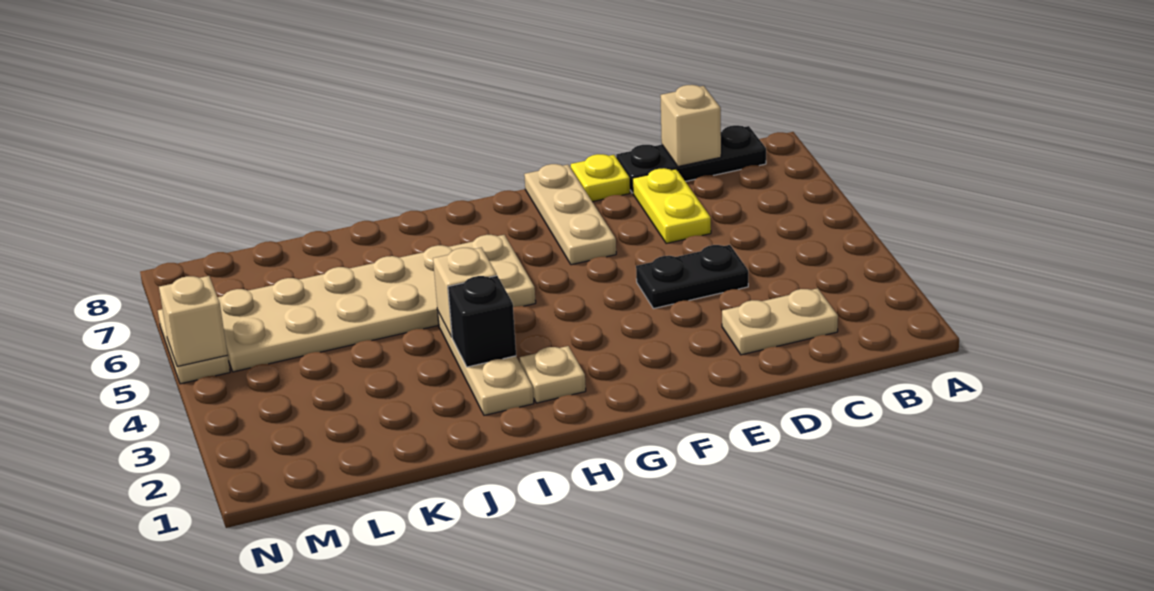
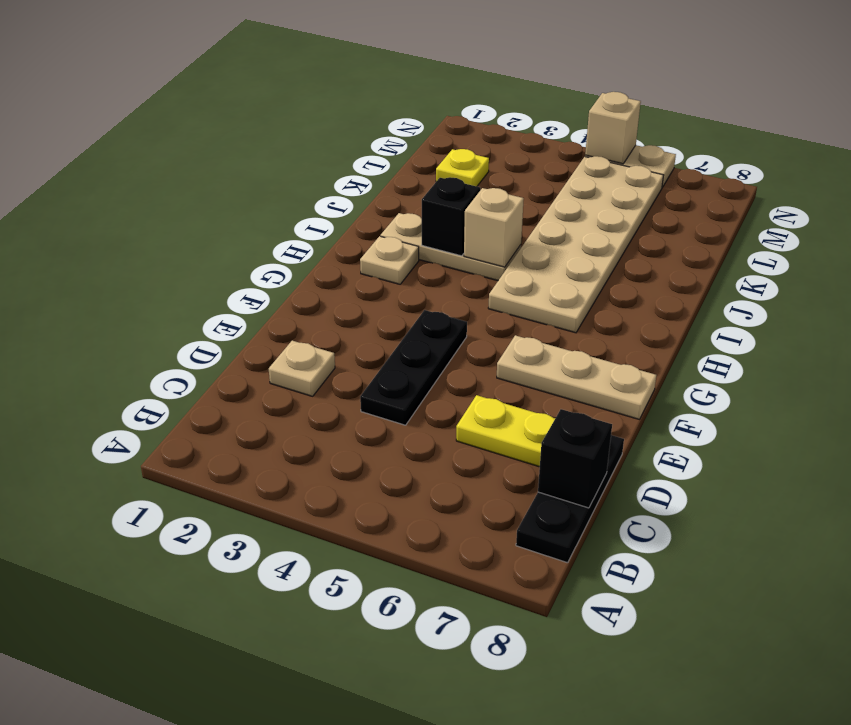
tan plate C2:D2 level 1 -> tan plate D2 level 1
tan brick C8 level 2 -> black brick C8 level 2
black plate D4:E4 level 1 -> black plate D4:F4 level 1
yellow plate E8 level 1 -> yellow plate L2 level 1

